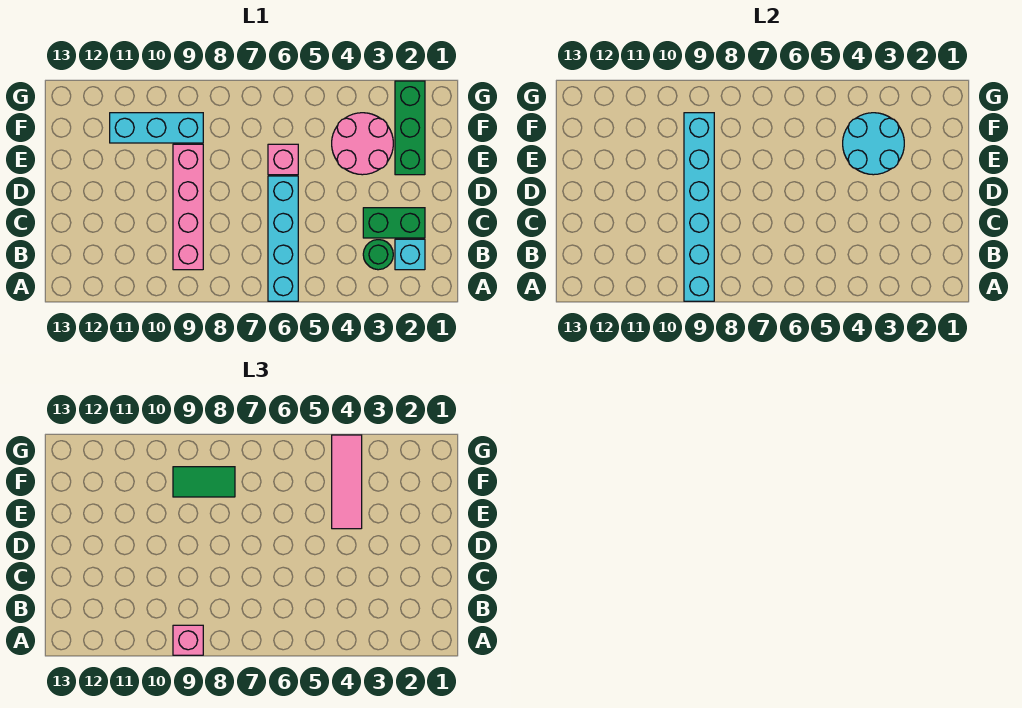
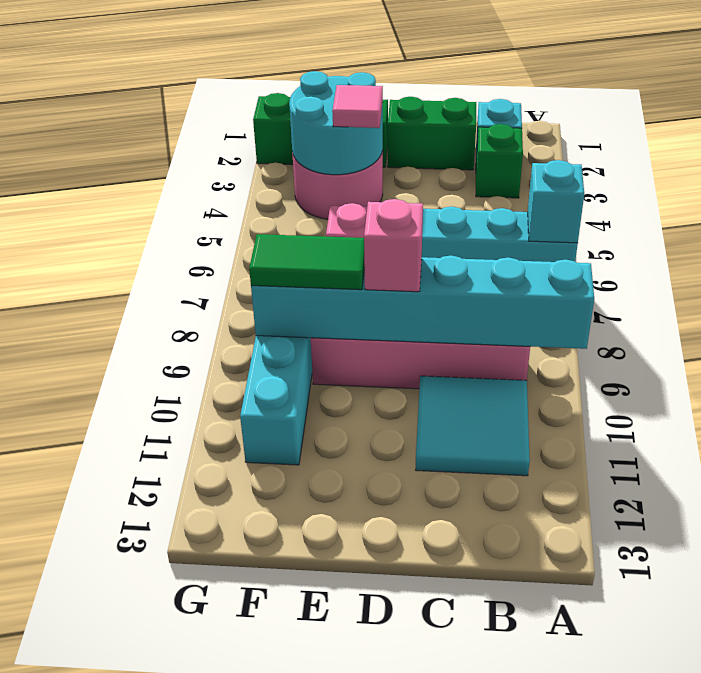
none -> cyan brick A6 level 2
pink brick A9 level 3 -> pink brick D9 level 3
green round brick B3 level 1 -> green brick B3 level 1
none -> cyan tile B10:C11 level 1
green brick C2:C3 level 1 -> green brick C2:D2 level 1
pink tile E4:G4 level 3 -> pink tile E4 level 3
green tile F8:F9 level 3 -> green tile E9:F9 level 3

